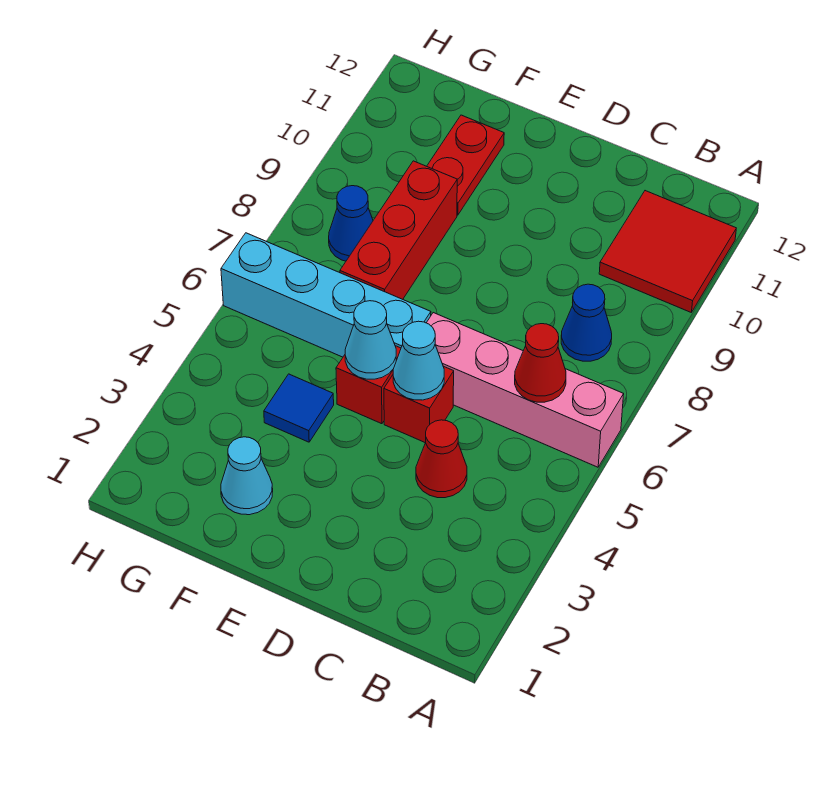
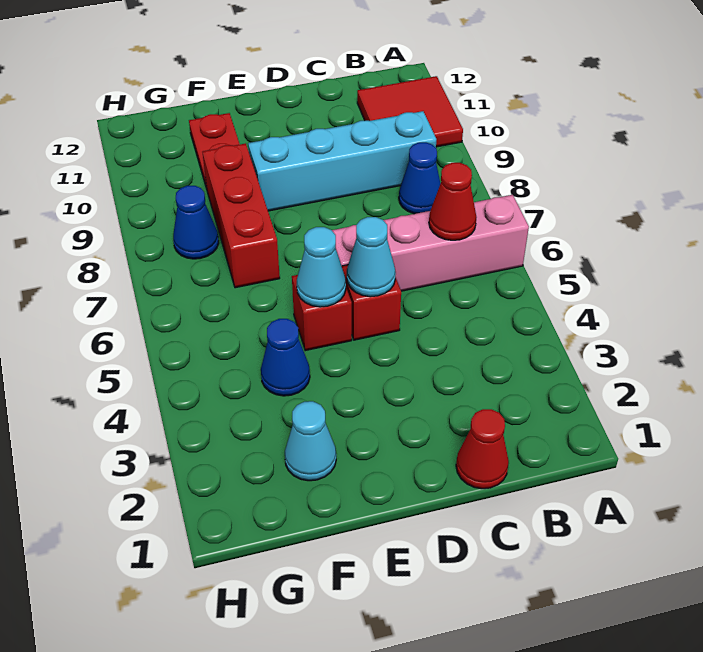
red cone C4 level 1 -> red cone C1 level 1
cyan brick E6:H6 level 1 -> cyan brick B9:E9 level 1
blue tile F4 level 1 -> blue cone F4 level 1

